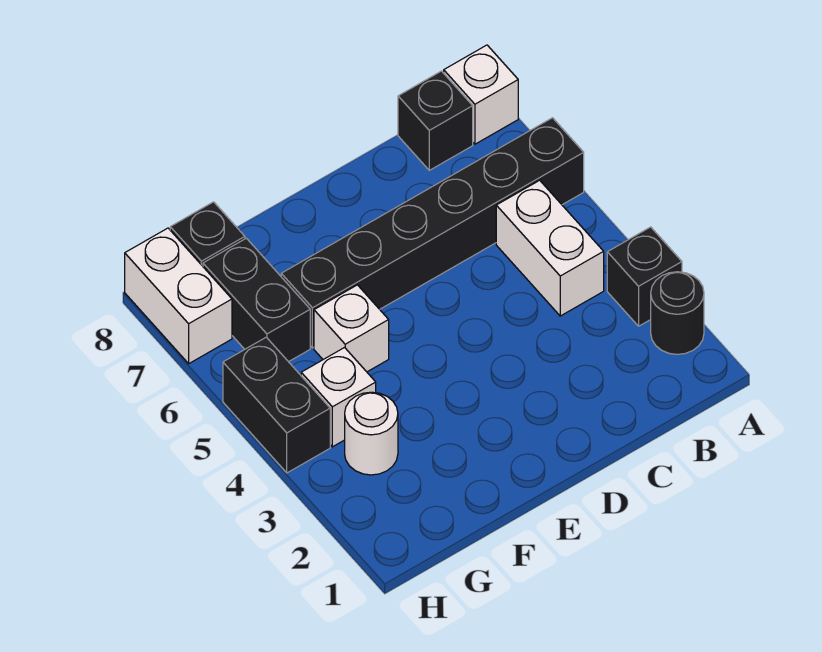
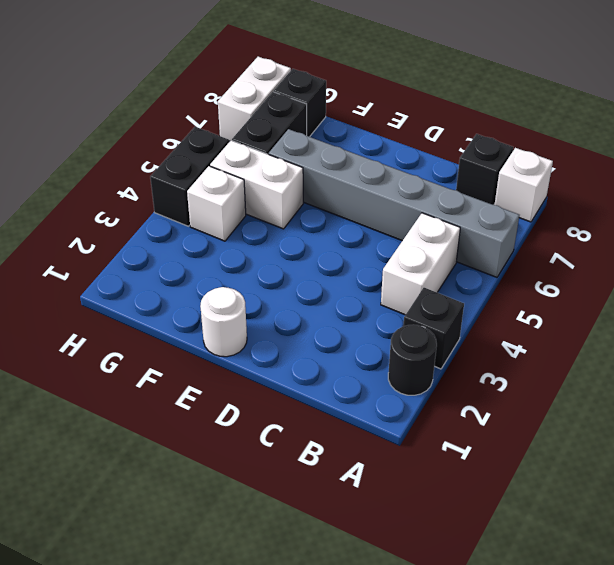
black brick A6:F6 level 1 -> grey brick A6:F6 level 1
white brick F5 level 1 -> white brick F5:G5 level 1
white round brick G3 level 1 -> white round brick E1 level 1

